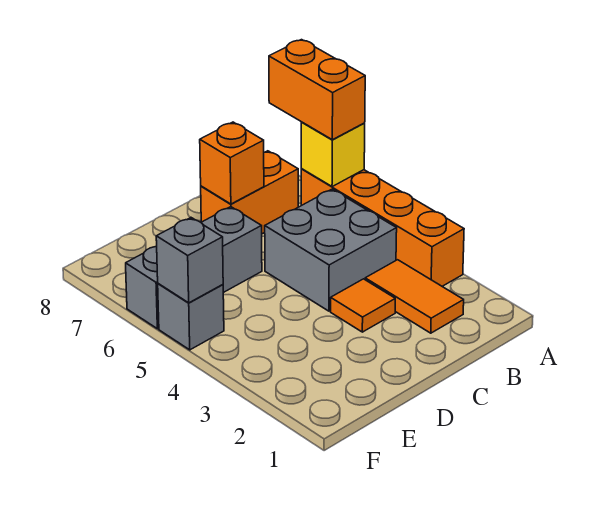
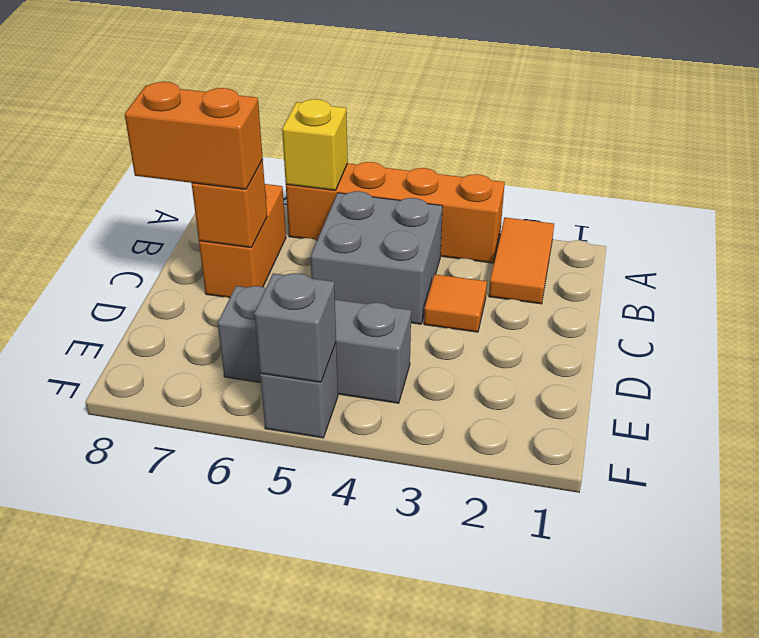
orange brick A6:A7 level 3 -> orange brick C7:C8 level 3
orange tile B2:B3 level 1 -> orange tile A2:B2 level 1
grey brick D6:F6 level 1 -> grey brick E4:E6 level 1

